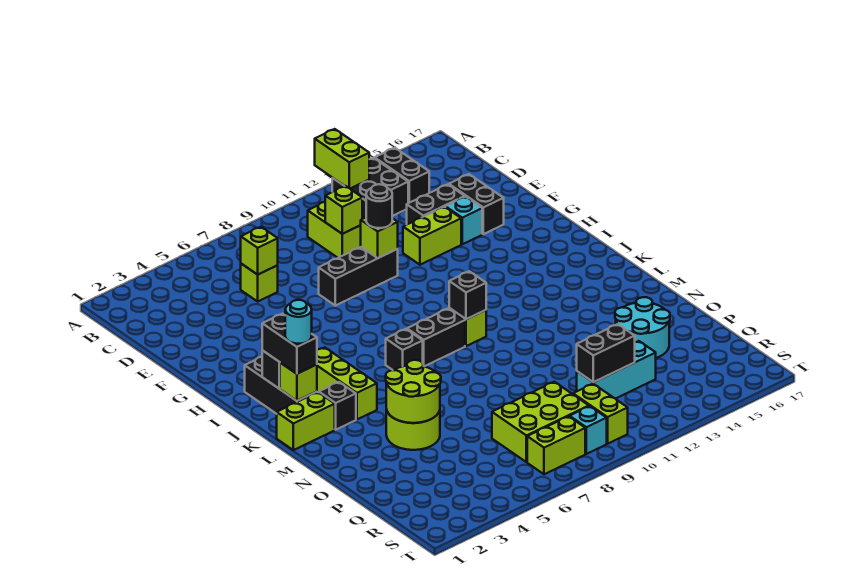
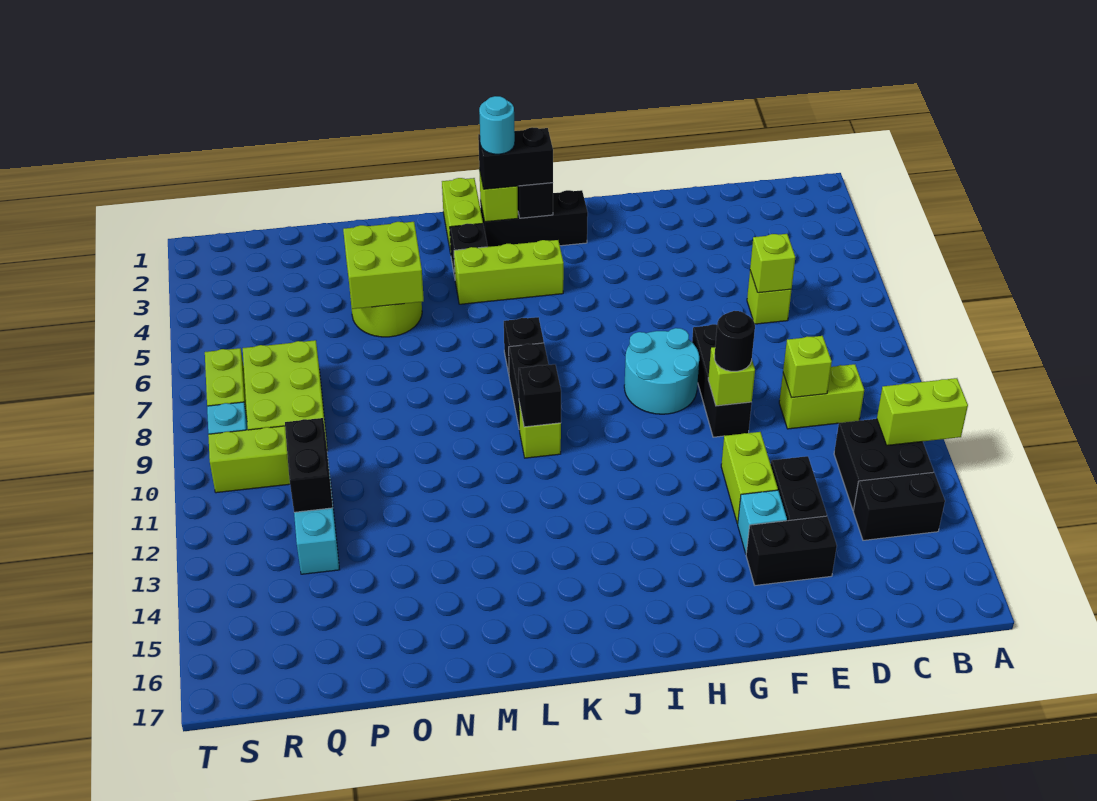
lime round brick N4:O5 level 2 -> lime brick N4:O5 level 2
cyan round brick O14:P15 level 1 -> cyan round brick G8:H9 level 1

